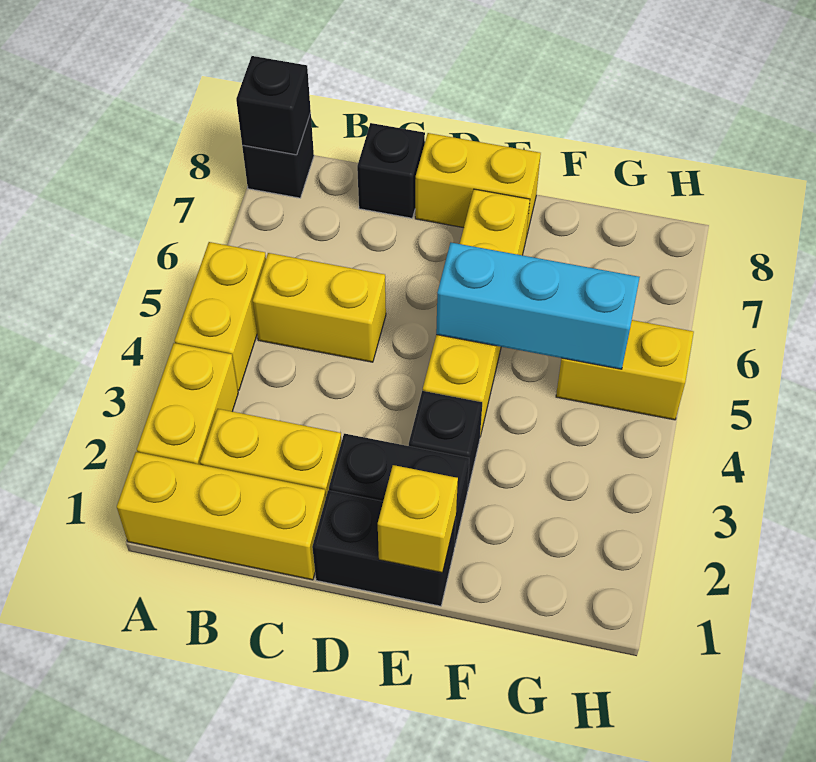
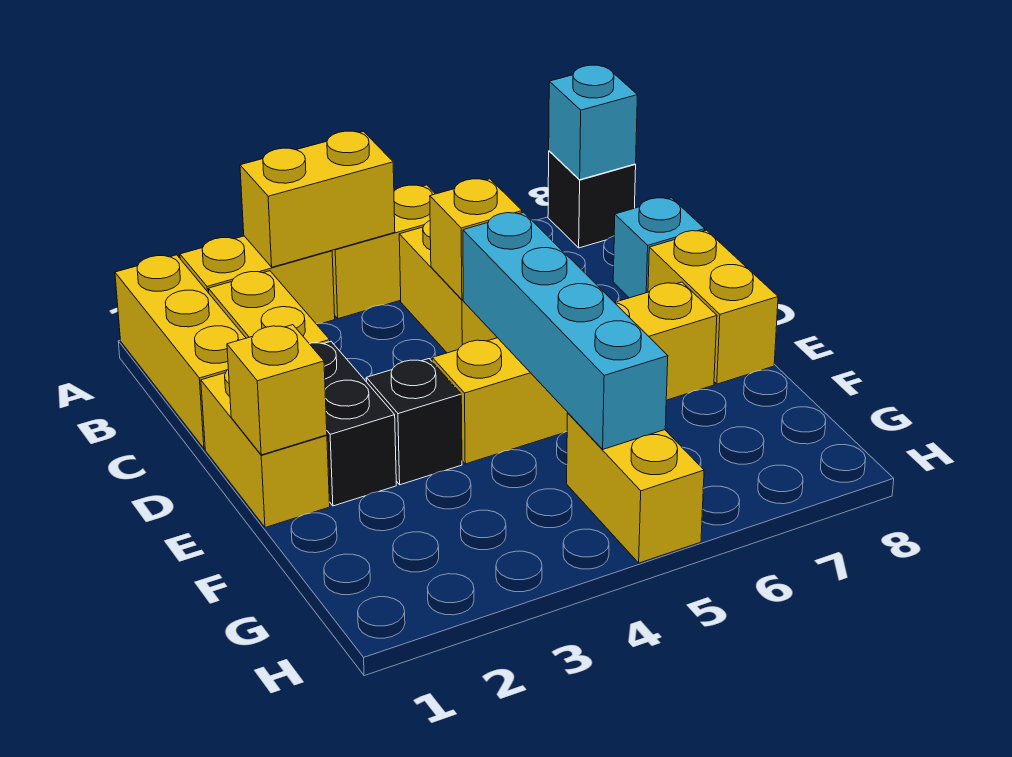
none -> yellow brick A3:A4 level 2
black brick A8 level 2 -> cyan brick A8 level 2
none -> yellow brick C5 level 2
black brick C8 level 1 -> cyan brick C8 level 1
black brick D1:E1 level 1 -> yellow brick D1:E1 level 1
cyan brick E5:G5 level 2 -> cyan brick D5:G5 level 2

